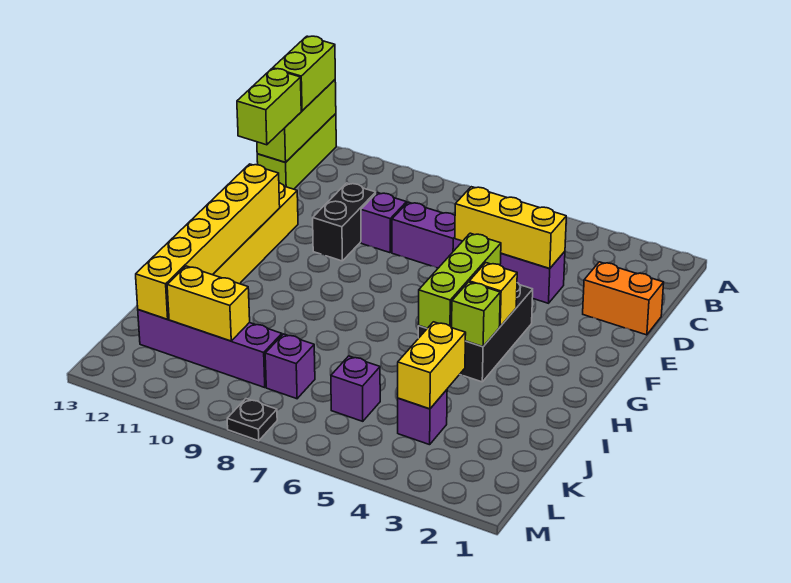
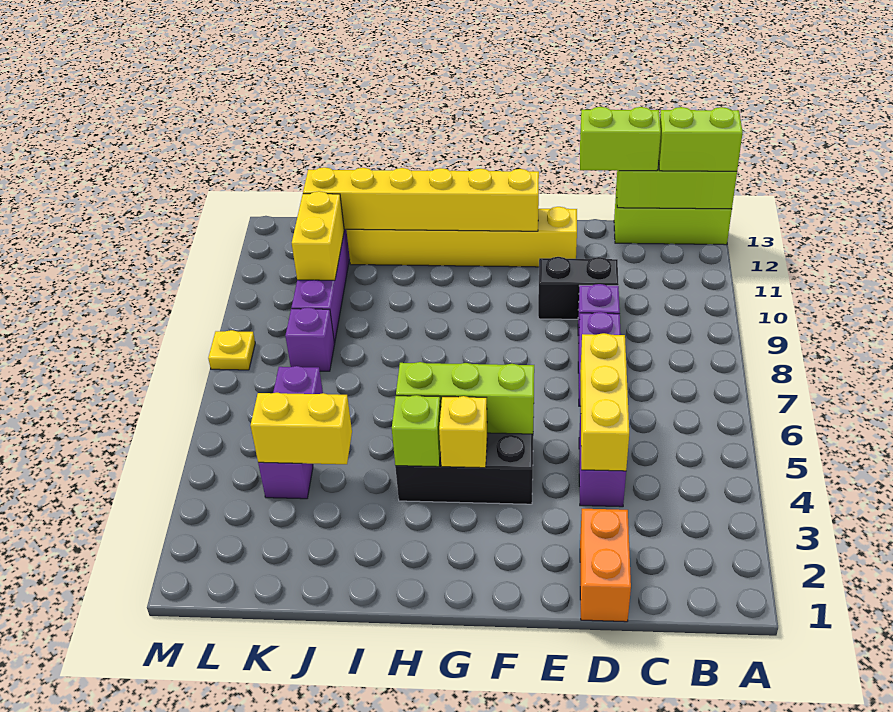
black plate M8 level 1 -> yellow plate M8 level 1

